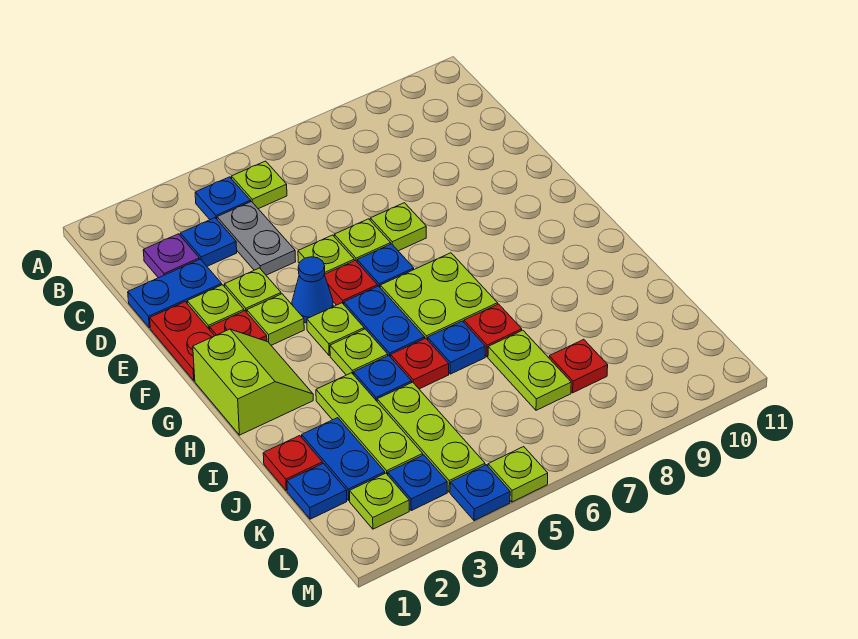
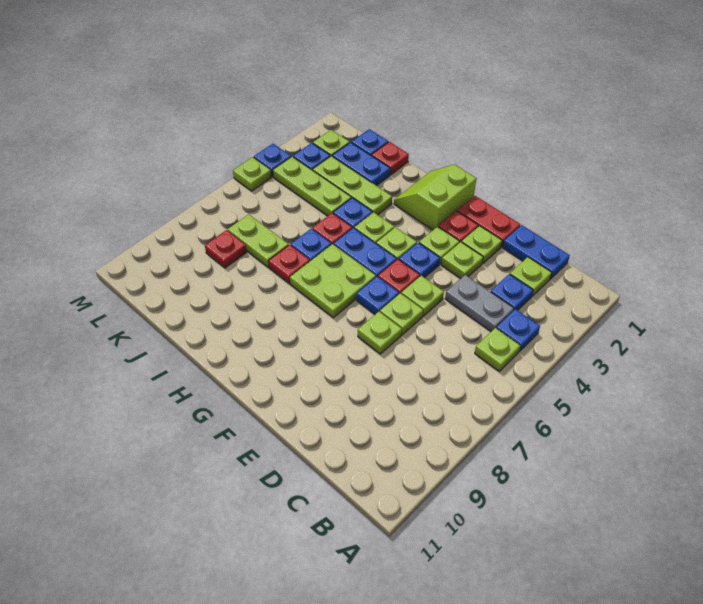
purple plate C2 level 1 -> lime plate C2 level 1
blue plate D1:D2 level 1 -> blue plate C1:D1 level 1
blue cone F4 level 1 -> blue plate F4 level 1
lime slope G1:H2 level 1 top 1 -> lime slope G1:H2 level 1 top G

